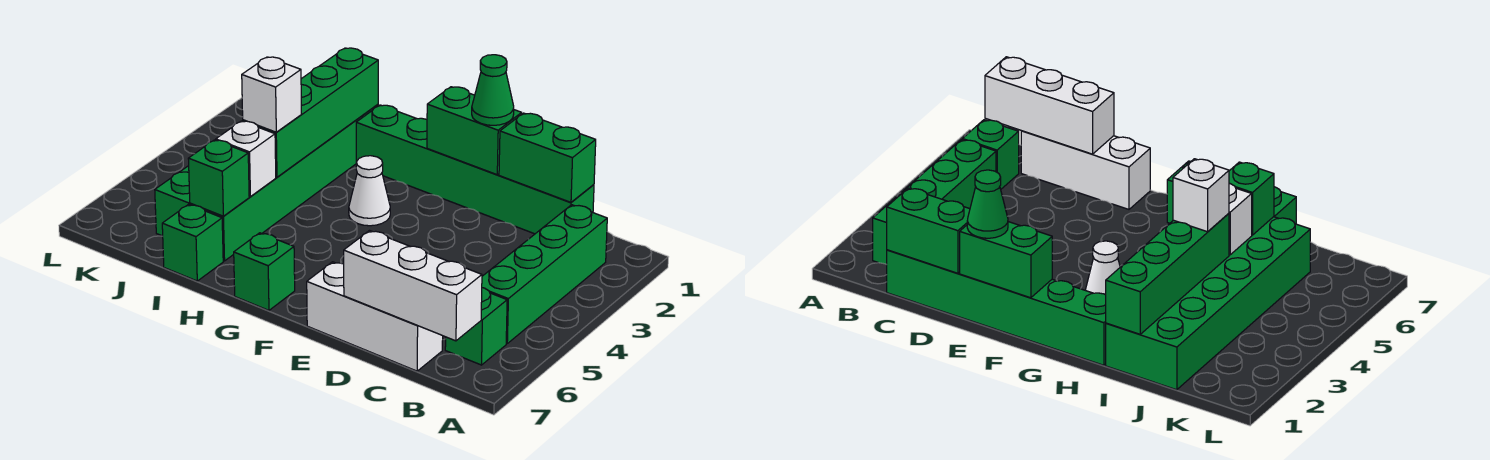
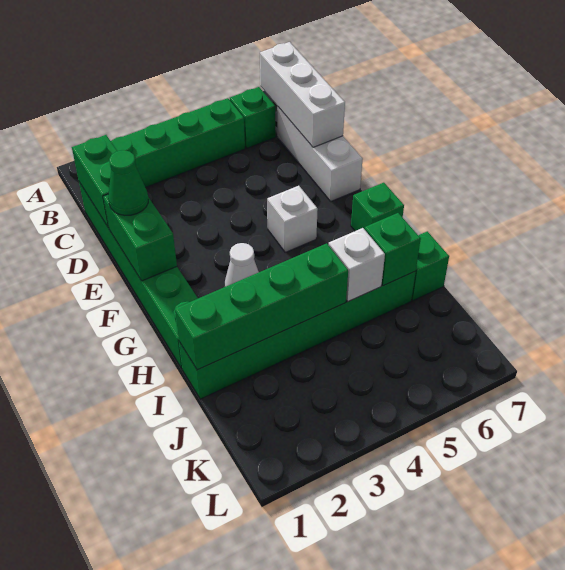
green brick I1:J6 level 1 -> green brick I1:I6 level 1
white brick I4 level 3 -> white brick F5 level 1

